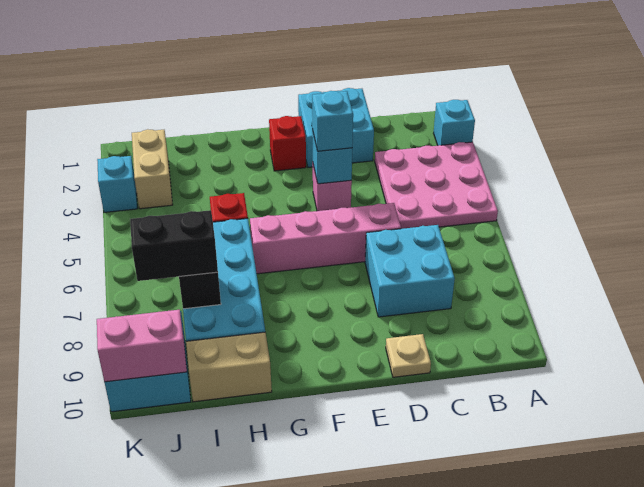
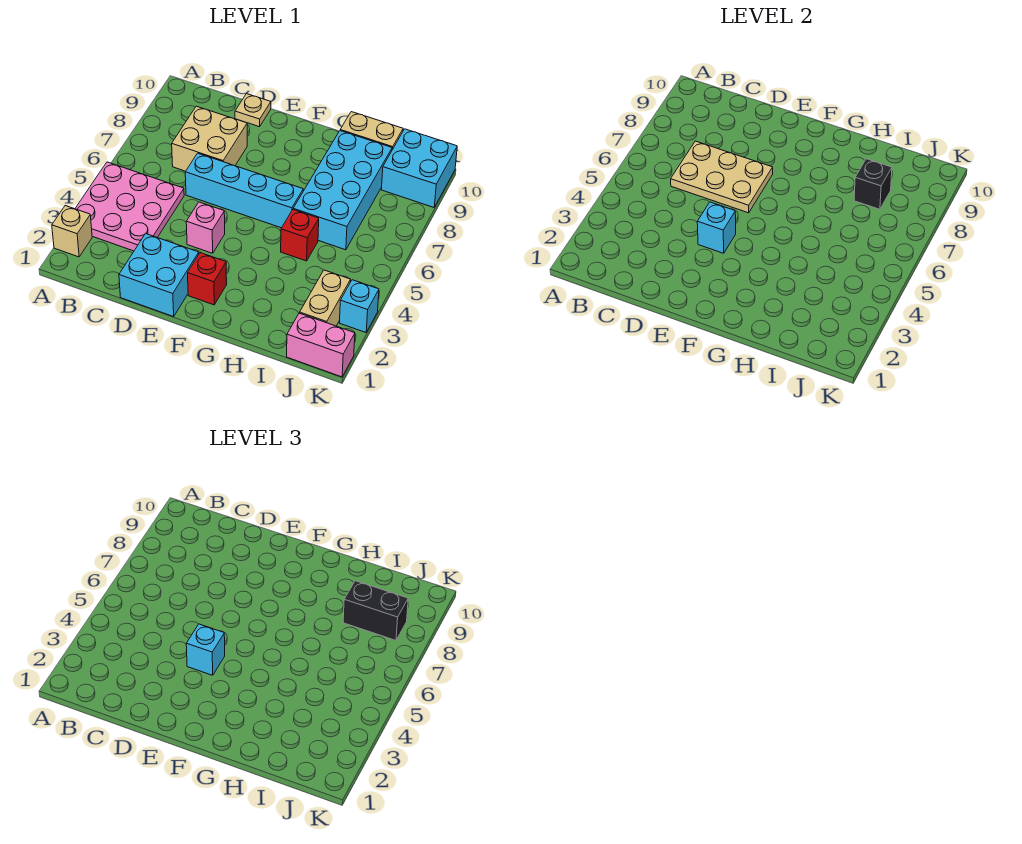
cyan brick A2 level 1 -> tan brick A2 level 1
none -> tan plate C6:E7 level 2
cyan brick C7:D8 level 1 -> tan brick C7:D8 level 1
pink brick D6:G6 level 1 -> cyan brick D6:G6 level 1
pink brick J10:K10 level 2 -> pink brick J1:K1 level 1

